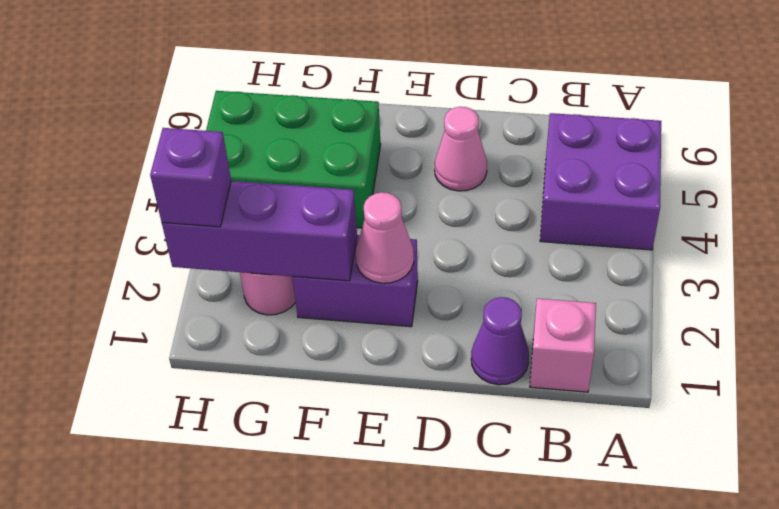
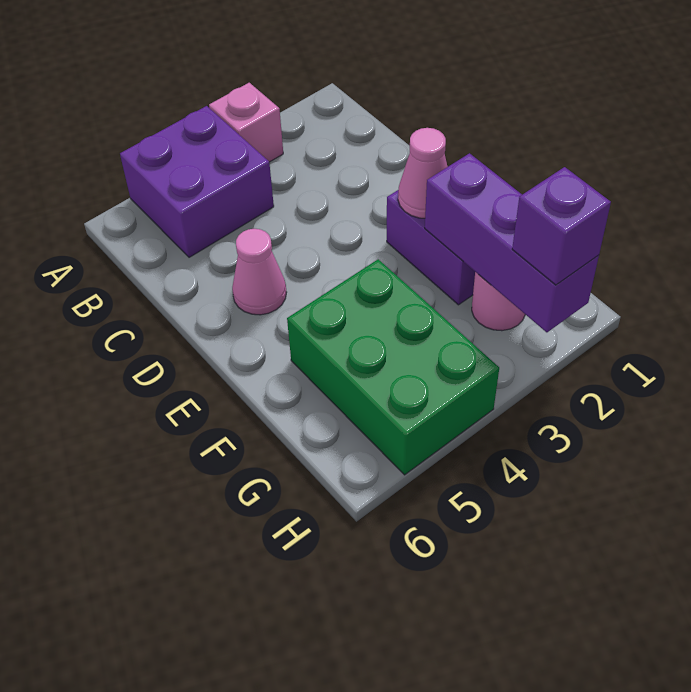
pink brick B1 level 1 -> pink brick A3 level 1
purple cone C1 level 1 -> none

